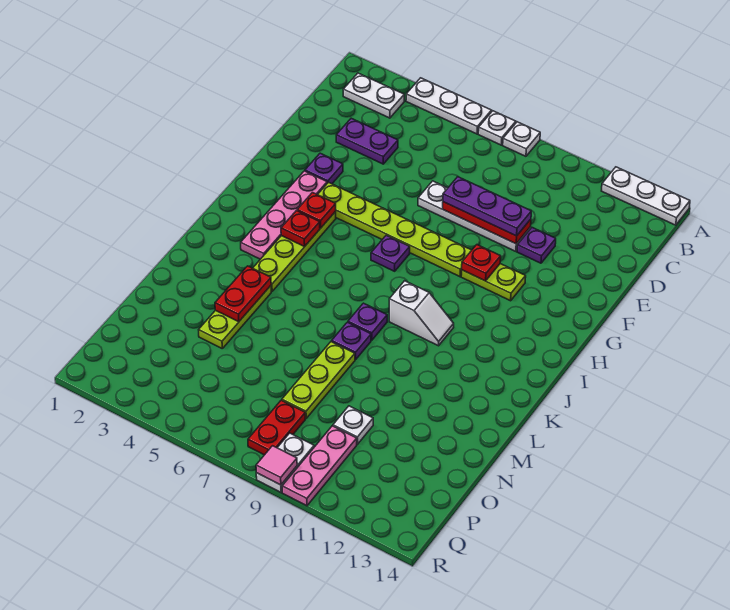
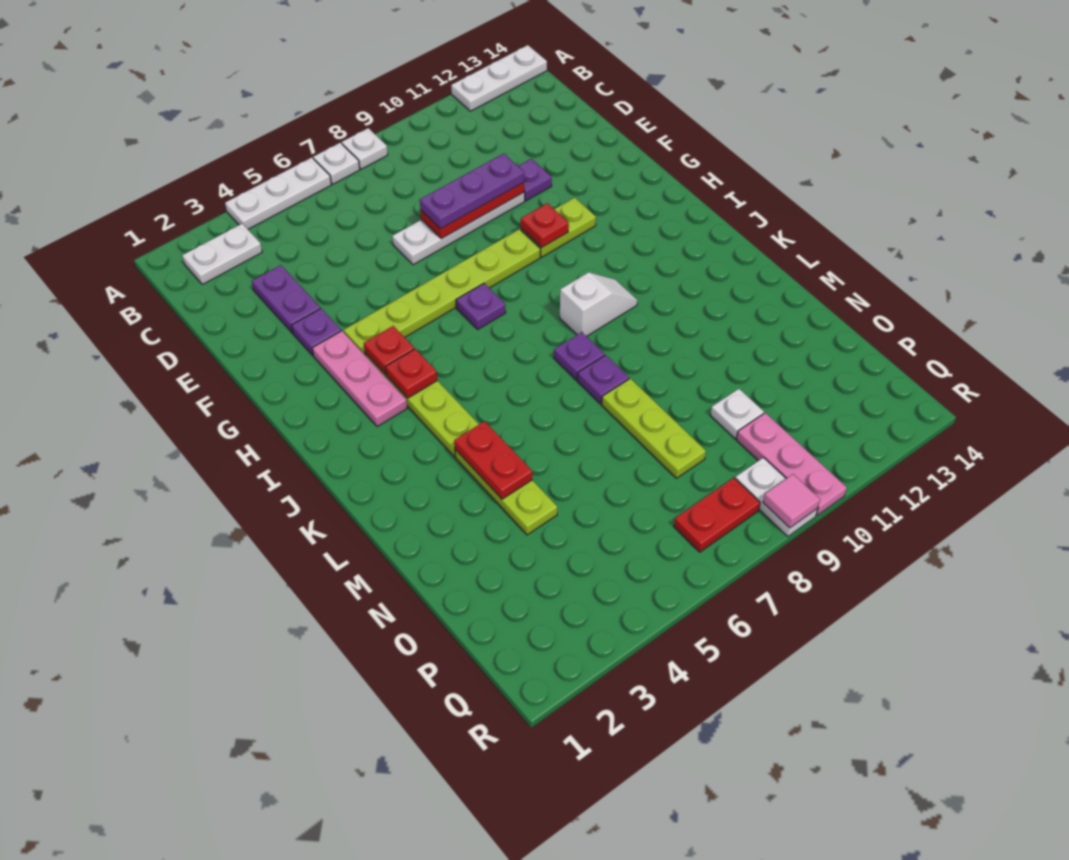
purple plate D3:D4 level 1 -> purple plate D3:E3 level 1
pink plate G3:J3 level 1 -> pink plate G3:I3 level 1
red plate P8:Q8 level 1 -> red plate Q7:Q8 level 1

